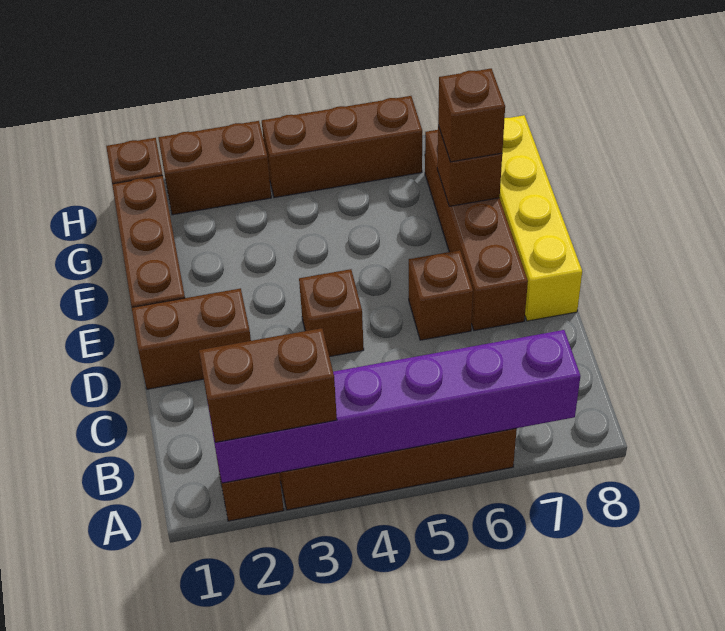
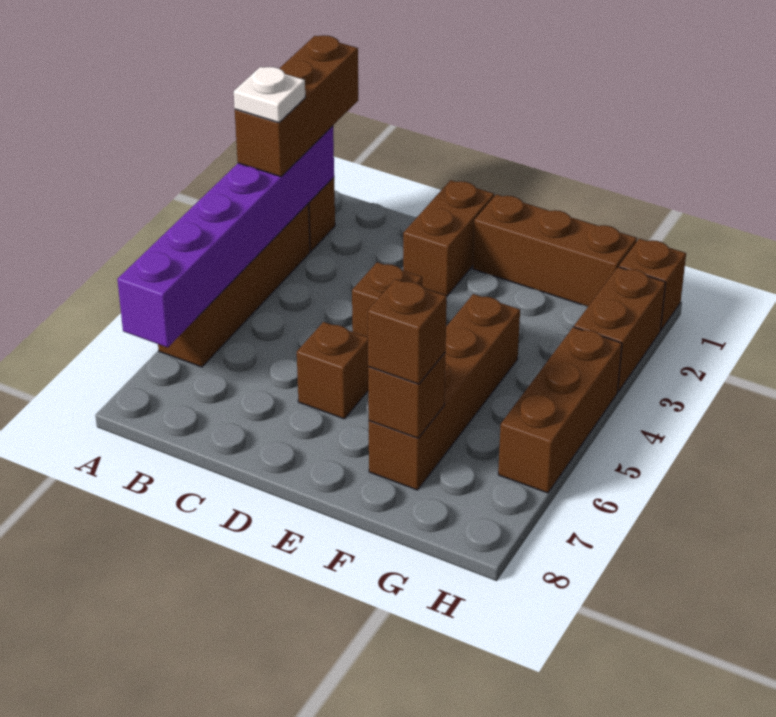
brown brick A2:A3 level 3 -> brown brick A1:A3 level 3
none -> white plate A3 level 4
brown brick D7:G7 level 1 -> brown brick F4:F7 level 1
yellow brick D8:G8 level 1 -> none

